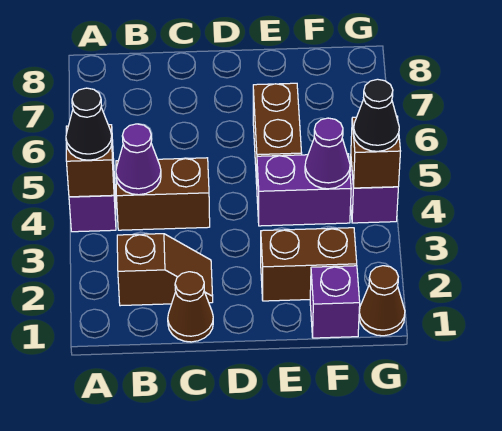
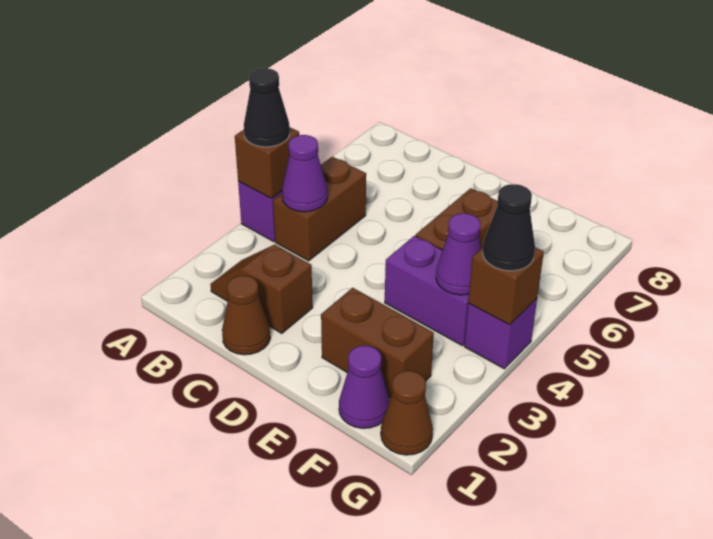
brown slope B2:C2 level 1 top B -> brown slope B2:C2 level 1 top C
brown brick B4:C4 level 1 -> brown brick B4:B5 level 1
purple brick F1 level 1 -> purple cone F1 level 1

